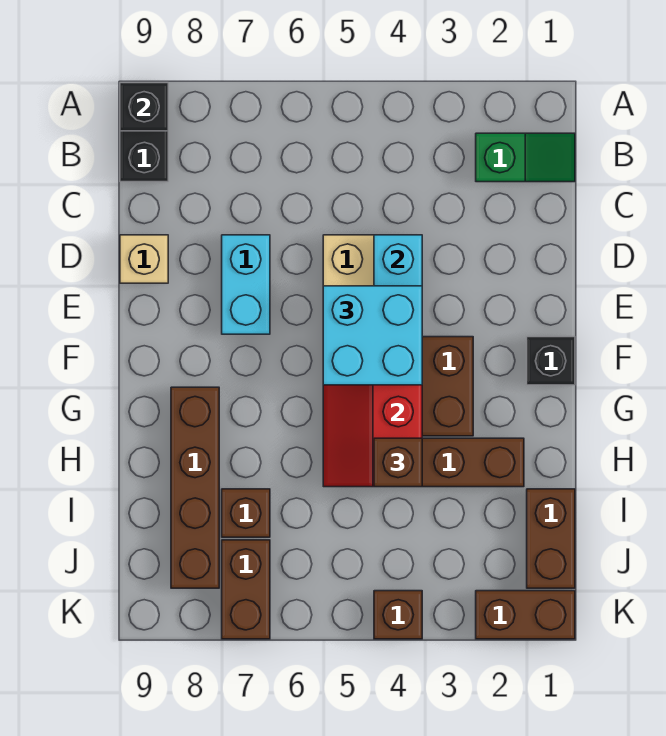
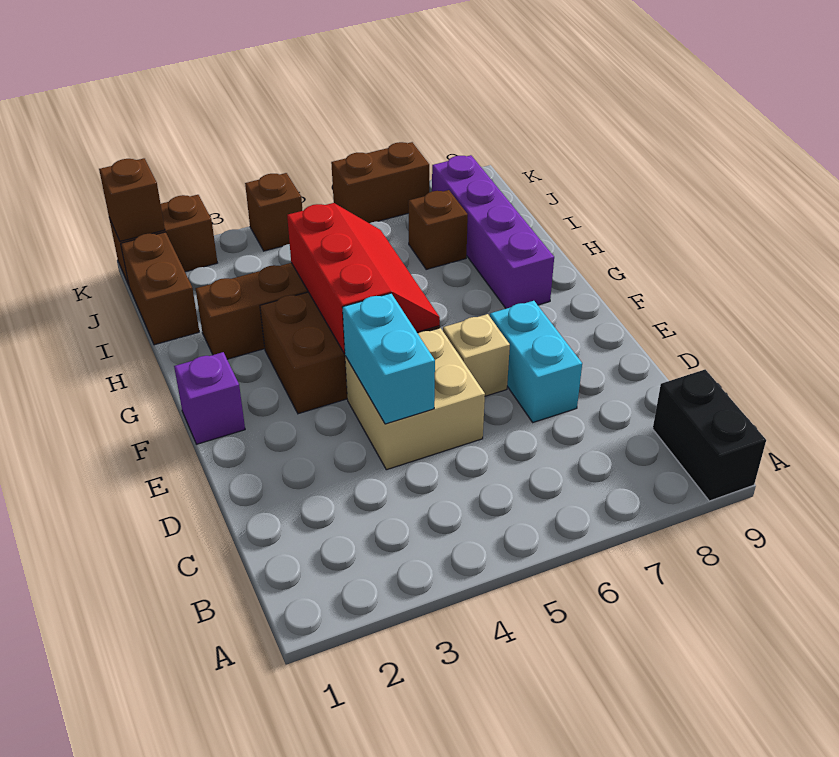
black brick A9 level 2 -> none
green slope B1:B2 level 1 top 2 -> none
tan brick D9 level 1 -> tan brick E6 level 1
cyan brick E4:F5 level 3 -> none
black brick F1 level 1 -> purple brick F1 level 1
brown brick G8:J8 level 1 -> purple brick G8:J8 level 1
brown brick H4 level 3 -> brown brick K1 level 2
brown brick J7:K7 level 1 -> brown brick K6:K7 level 1

